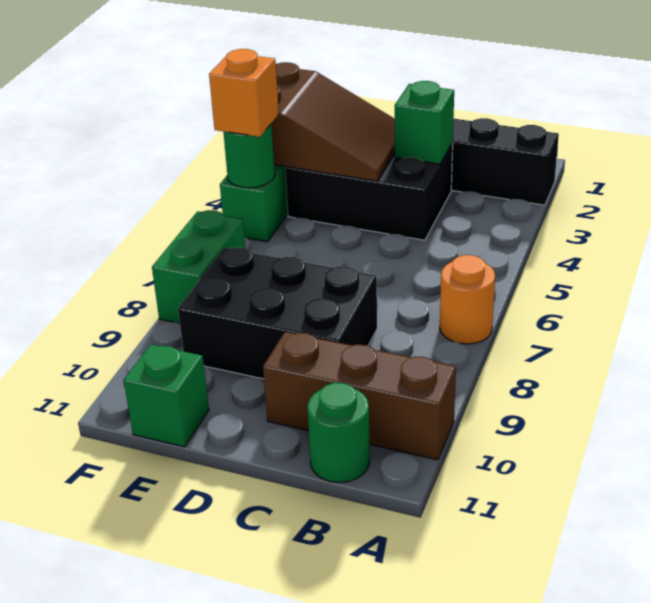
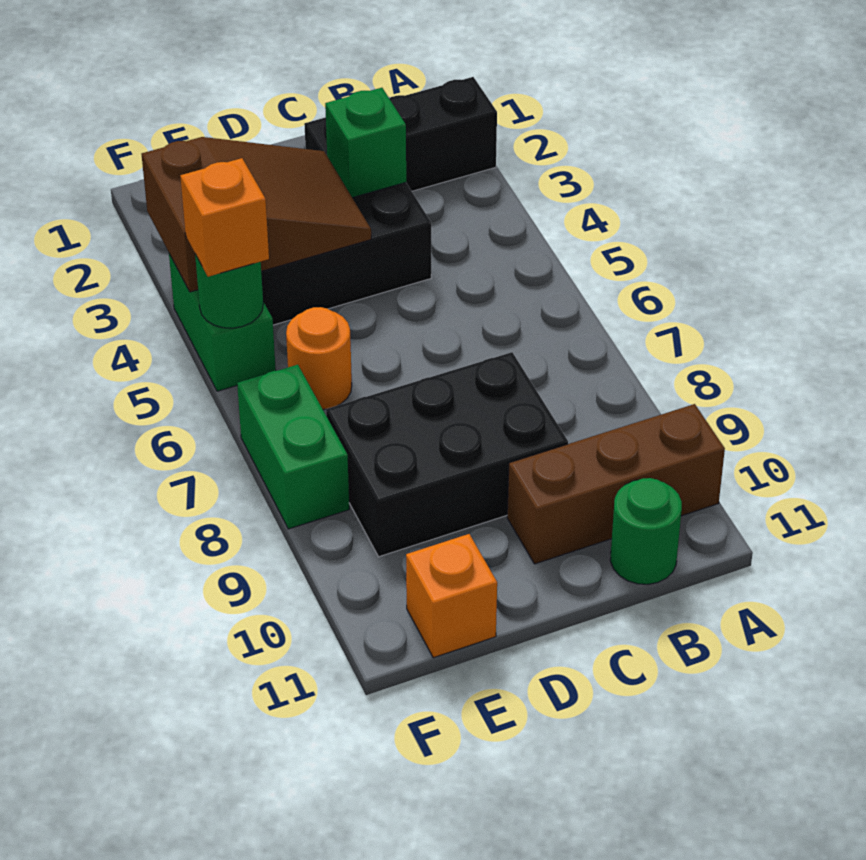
orange round brick A7 level 1 -> orange round brick E6 level 1
green brick E11 level 1 -> orange brick E11 level 1

